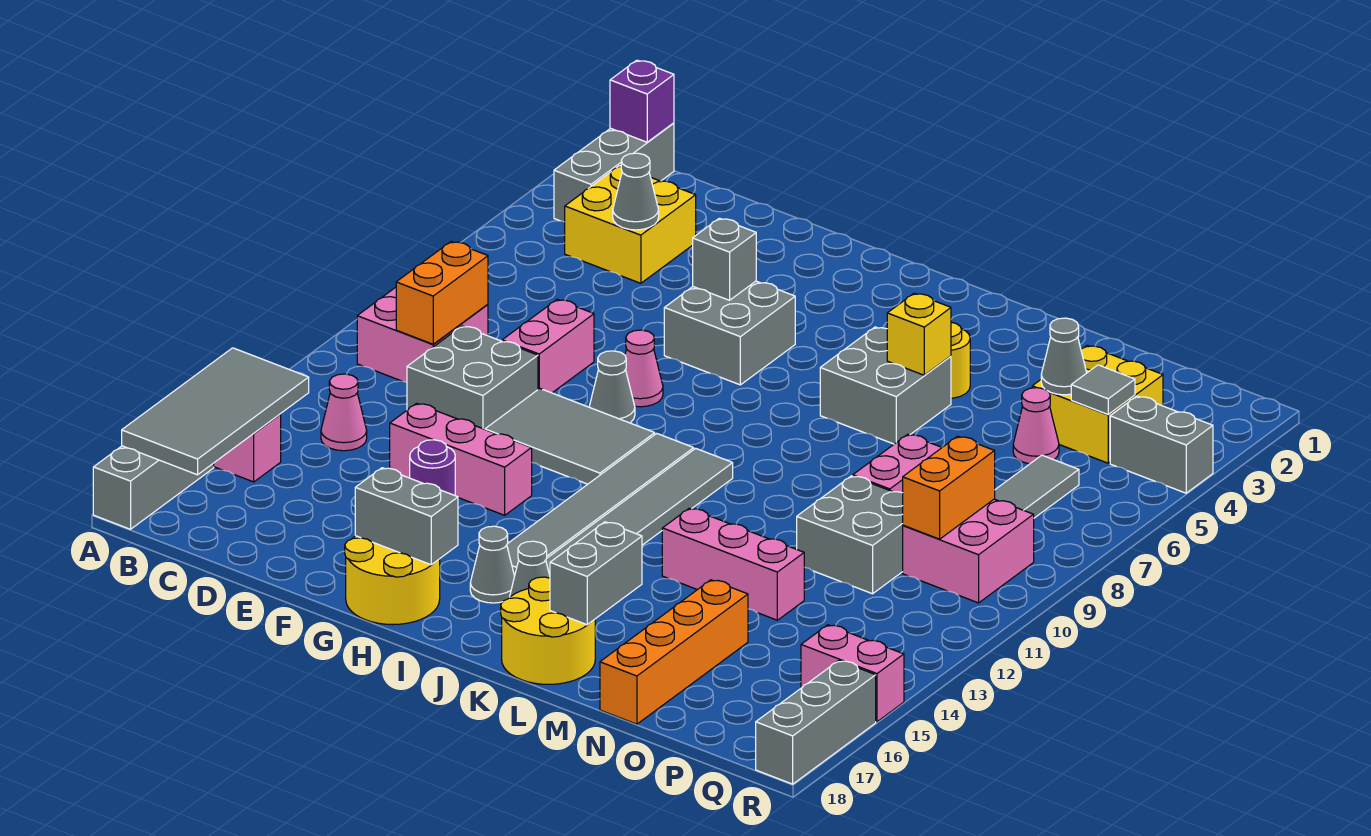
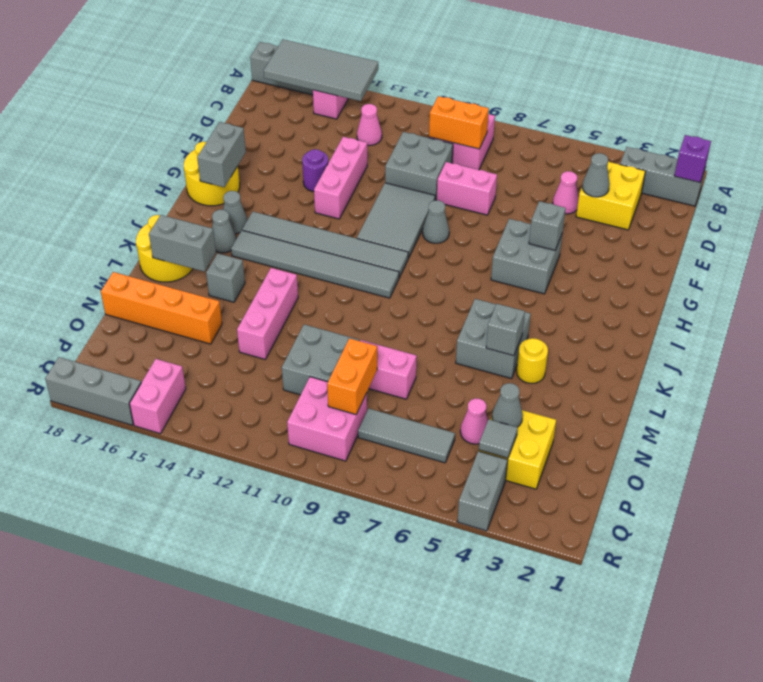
pink cone G8 level 1 -> pink cone D5 level 1
yellow brick L5 level 2 -> grey brick L5 level 2
none -> grey brick L15 level 1
orange brick P9:P10 level 2 -> orange brick O9:P9 level 2

